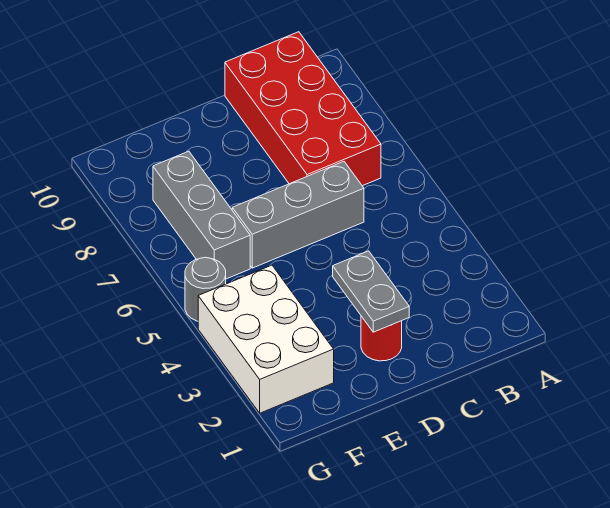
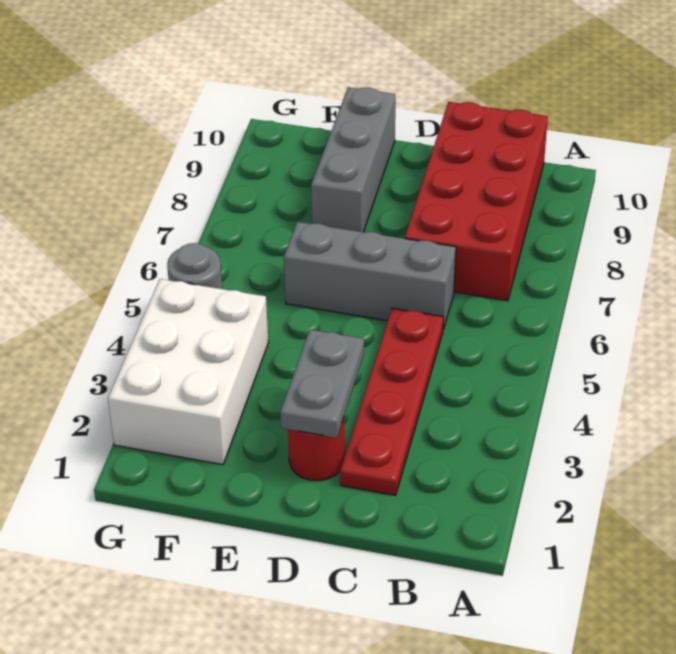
none -> red plate C2:C5 level 1
grey brick F6:F8 level 1 -> grey brick E8:E10 level 1

